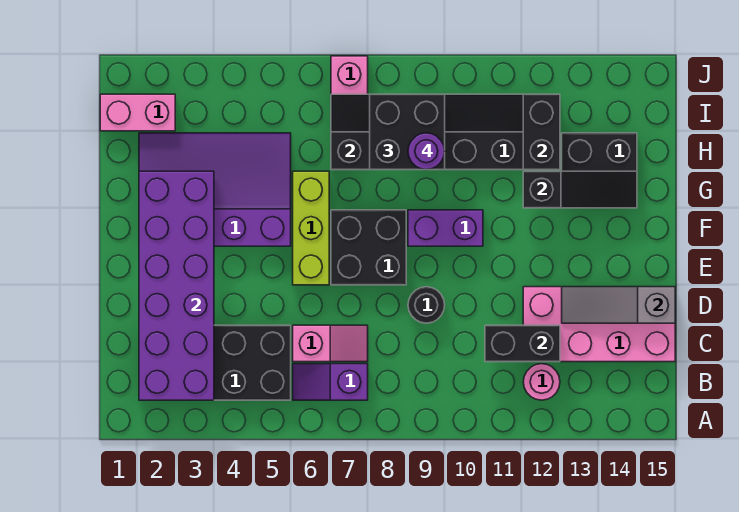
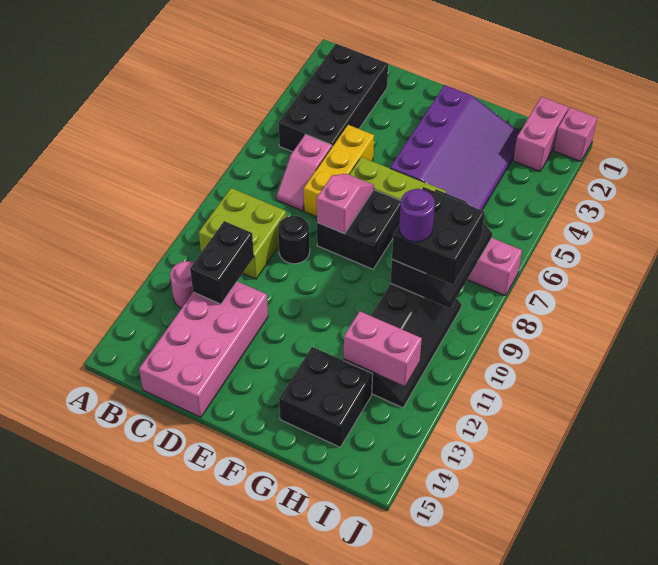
purple brick B2:G3 level 2 -> none
purple slope B6:B7 level 1 top 7 -> none
none -> lime brick B9:C10 level 1
none -> yellow brick D5:D7 level 1
grey slope D13:D15 level 2 top 15 -> none
none -> pink slope E7:E8 level 2 top 8
purple brick F9:F10 level 1 -> none
black slope G12:G14 level 2 top 12 -> none
black brick H12:I12 level 2 -> pink brick H12:I12 level 2
none -> pink brick J1 level 1

